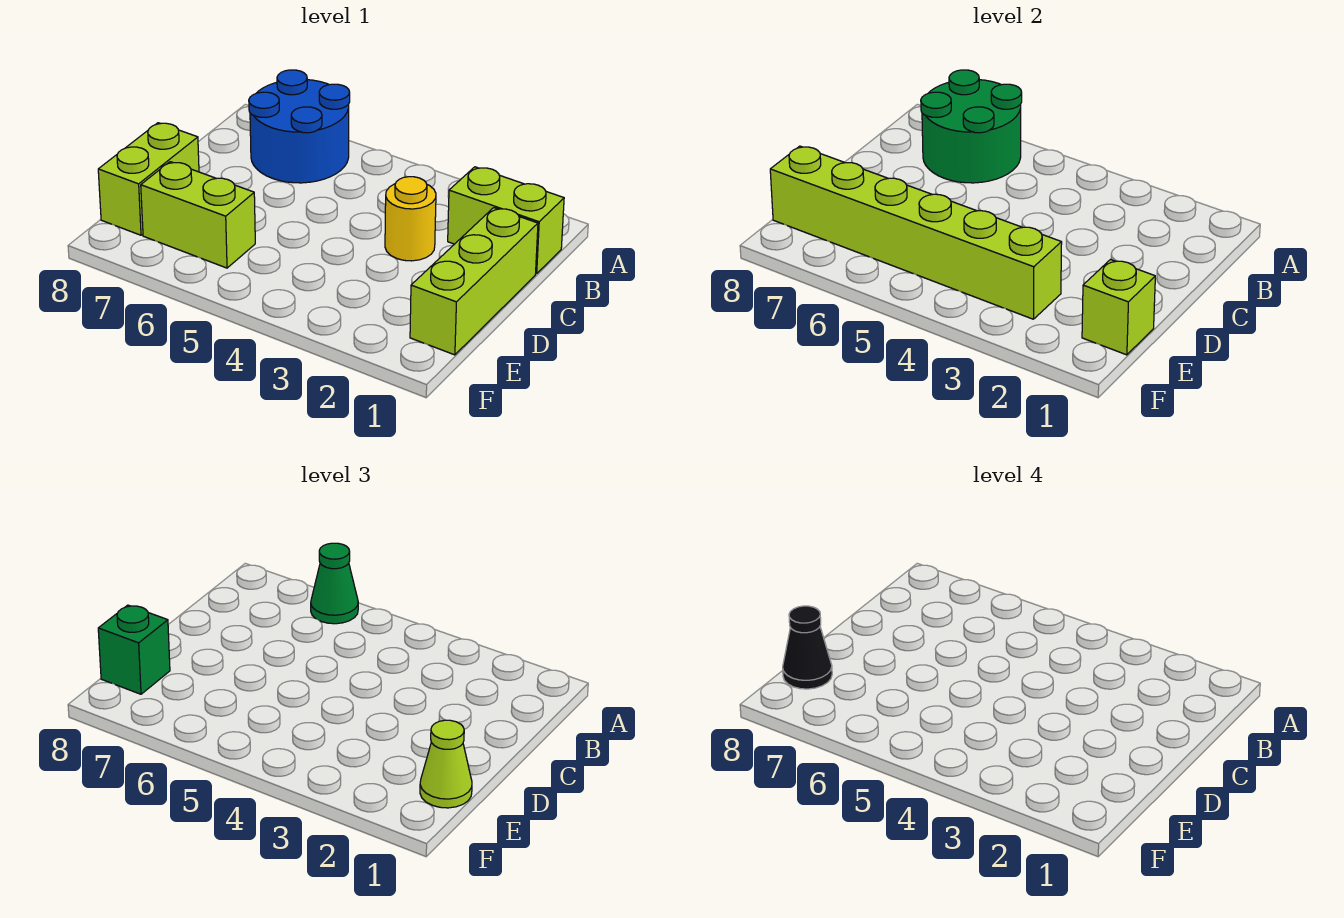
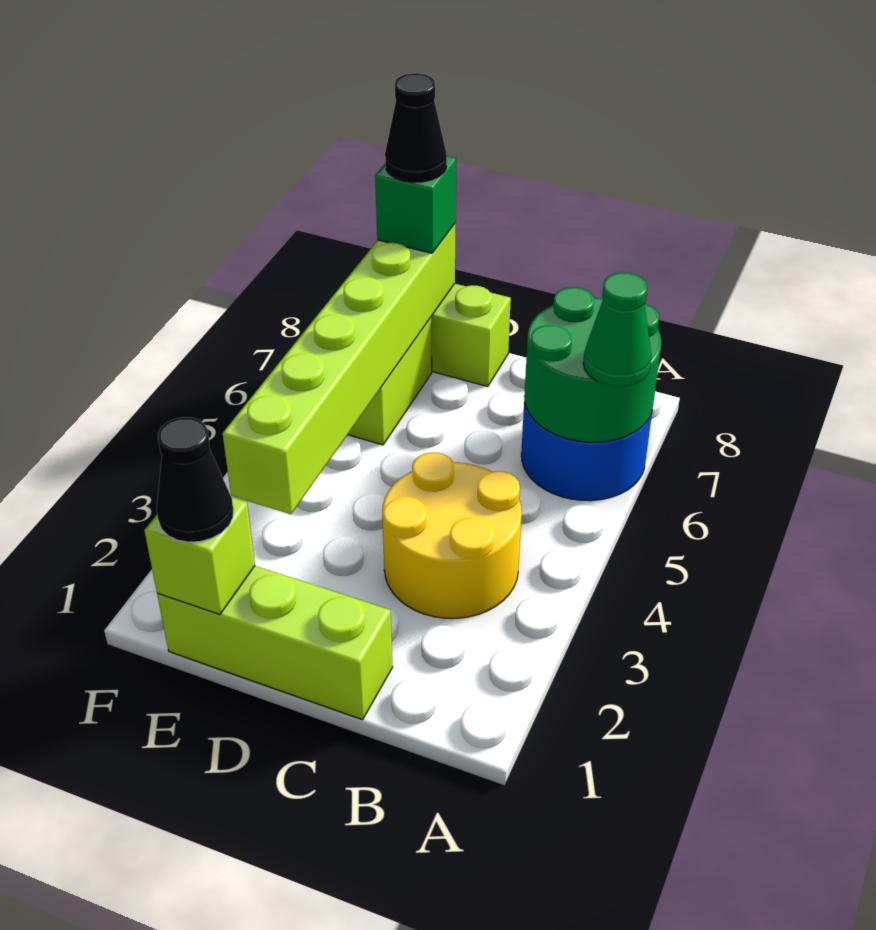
lime brick B1:B2 level 1 -> none
yellow round brick C3 level 1 -> yellow round brick B3:C4 level 1
lime cone E1 level 3 -> black cone E1 level 3

